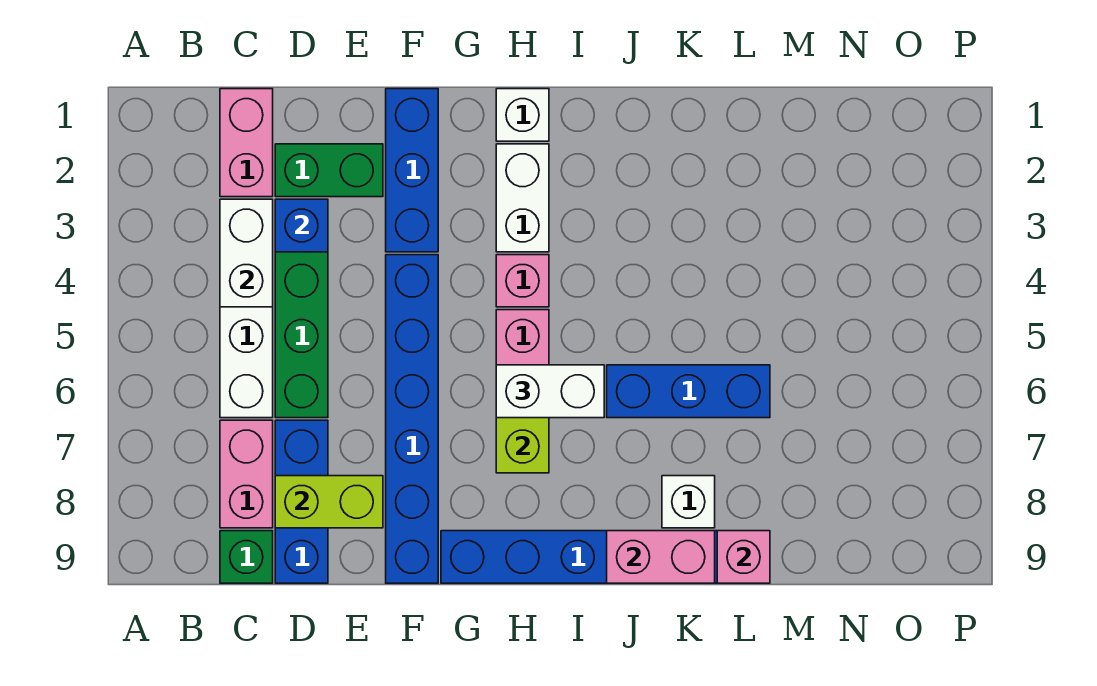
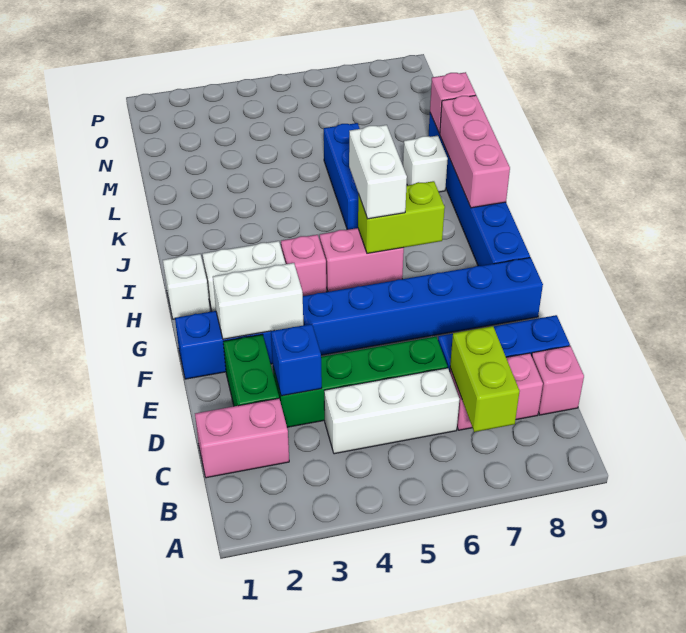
white brick C3:C4 level 2 -> white brick F2:F3 level 2
green brick C9 level 1 -> pink brick C9 level 1
lime brick D8:E8 level 2 -> lime brick B7:C7 level 2
pink brick J9:K9 level 2 -> pink brick I9:K9 level 2

